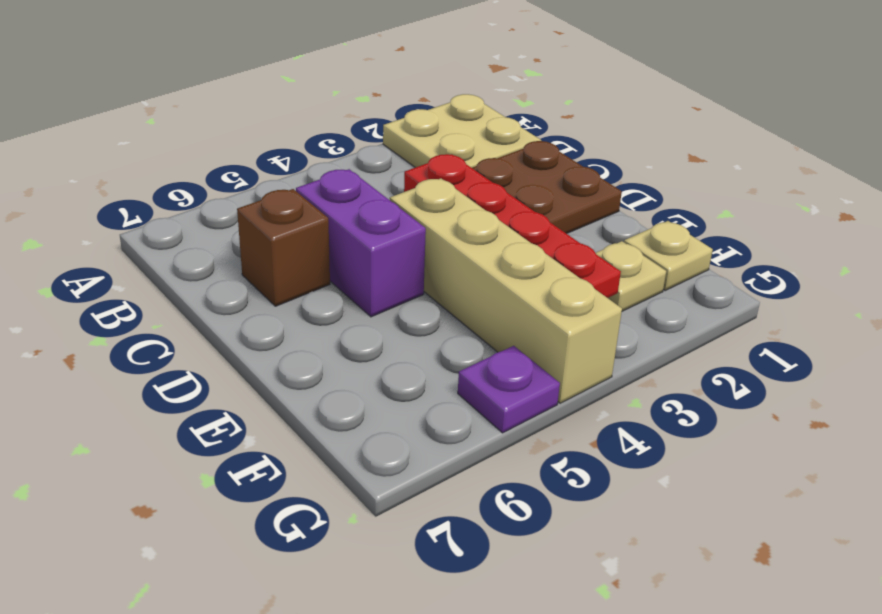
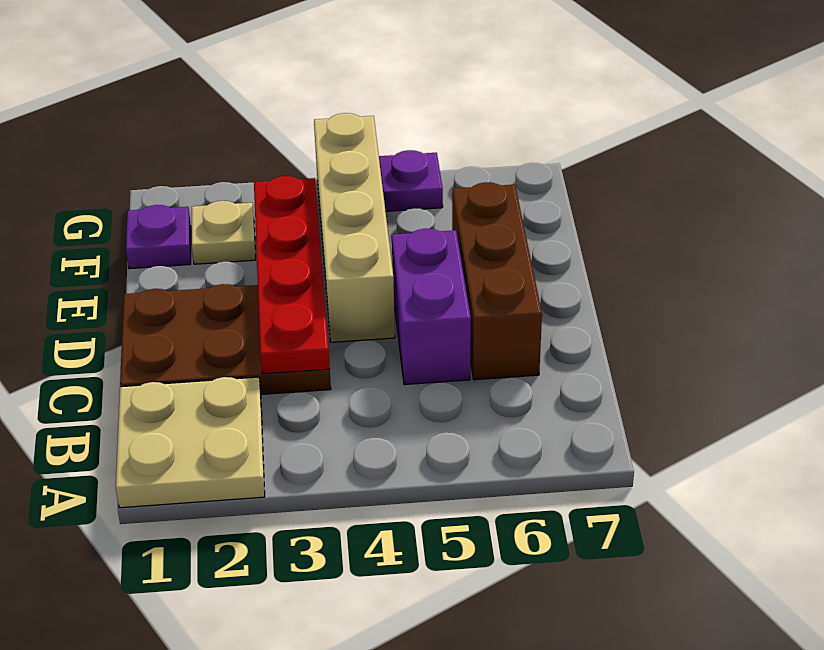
brown brick C6 level 1 -> brown brick C6:E6 level 1
tan plate F1 level 1 -> purple plate F1 level 1

